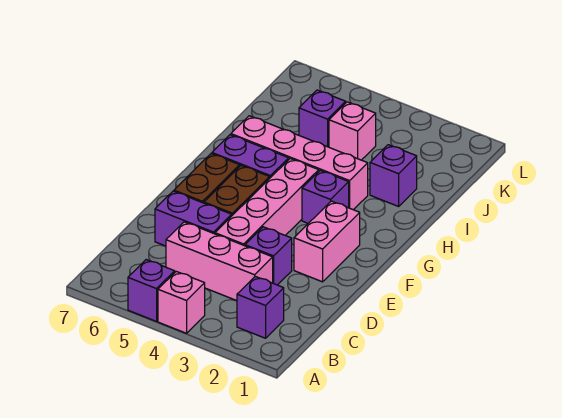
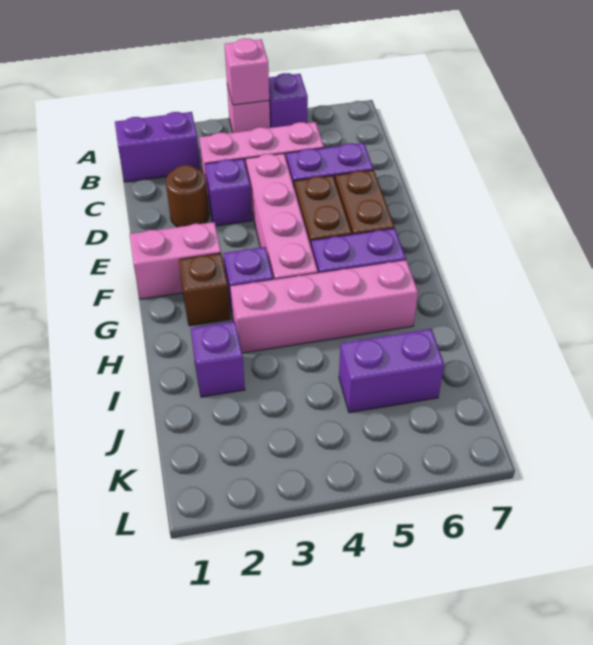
purple brick B2 level 1 -> purple brick B1:B2 level 1
none -> brown round brick D2 level 1
pink brick E2:F2 level 1 -> pink brick F1:F2 level 1
none -> brown brick G2 level 1
pink brick J4 level 1 -> pink brick A4 level 2
purple brick J5 level 1 -> purple brick J5:J6 level 1

